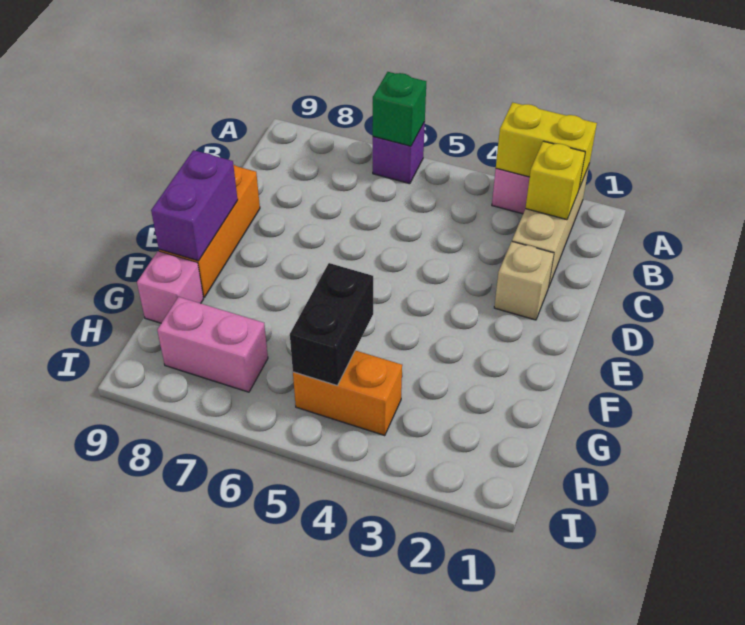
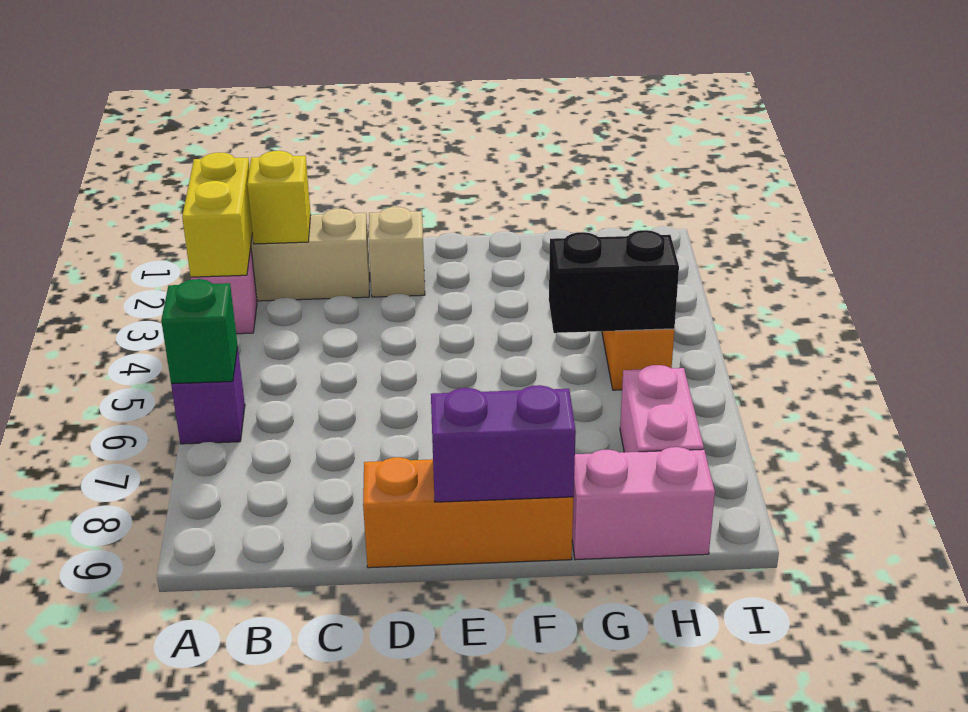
pink brick G9 level 1 -> pink brick G9:H9 level 1

